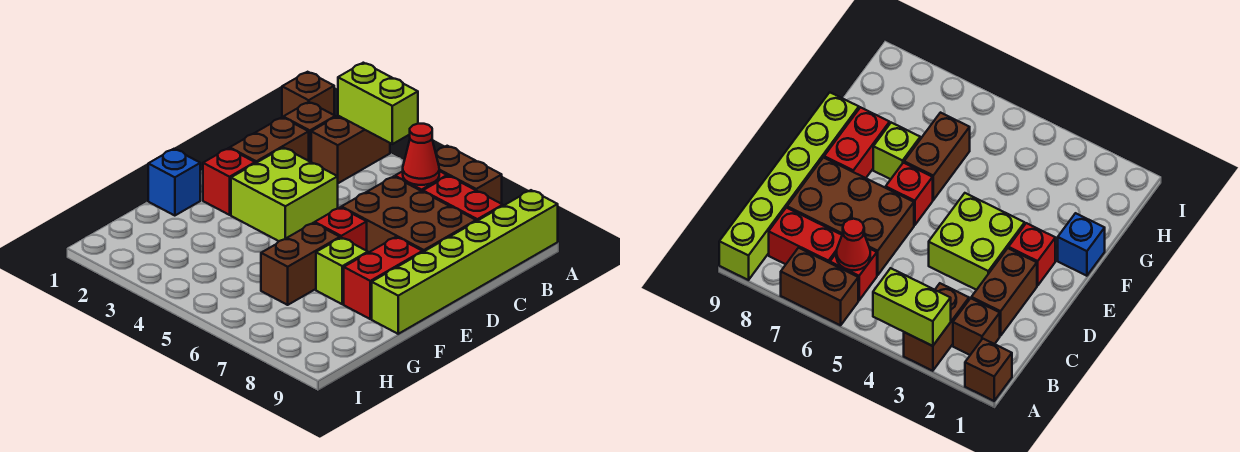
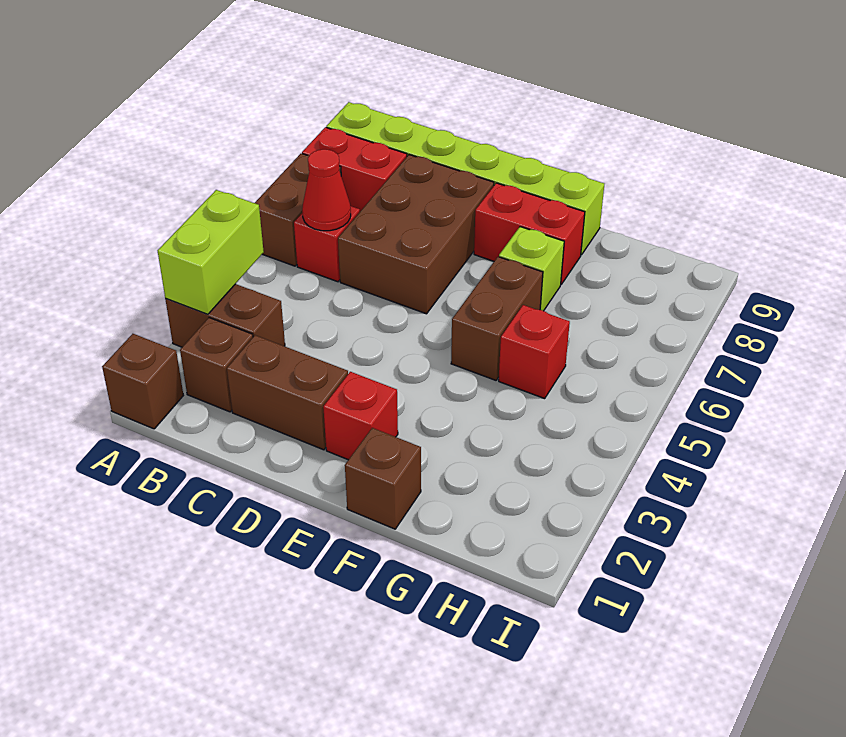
red brick B7:B8 level 1 -> red brick A8:B8 level 1
lime brick D3:E4 level 1 -> none
red brick E6 level 1 -> red brick G5 level 1
blue brick F1 level 1 -> brown brick F1 level 1
brown brick F6:G6 level 1 -> brown brick F5:F6 level 1

